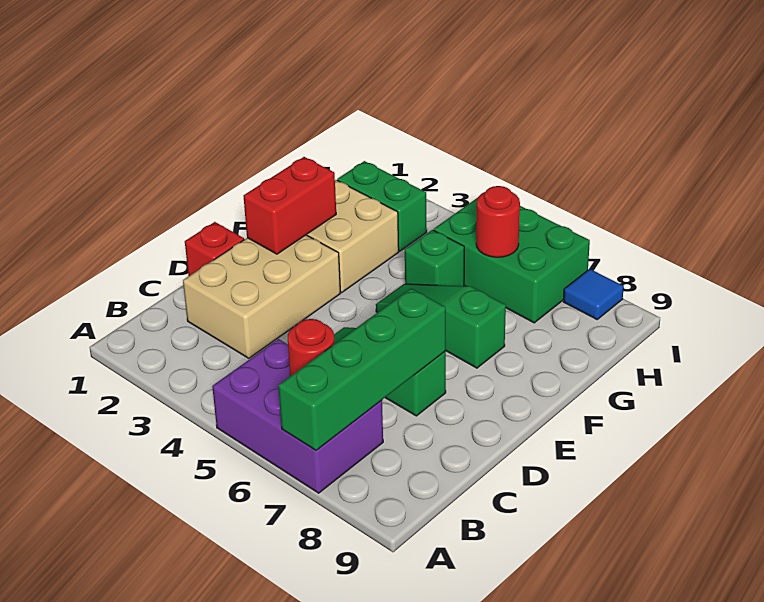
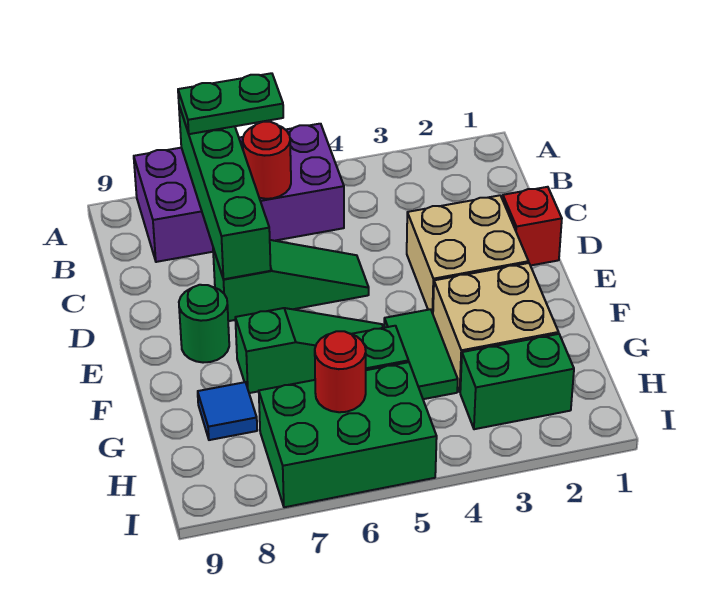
purple brick A5:B7 level 1 -> purple brick A5:B8 level 1
none -> green plate A6:A7 level 3
tan brick C2:E3 level 1 -> tan brick D2:E3 level 1
red brick E2:F2 level 2 -> none
none -> green round brick E8 level 1
none -> green tile F4:G4 level 1
blue tile I8 level 1 -> blue tile G8 level 1

